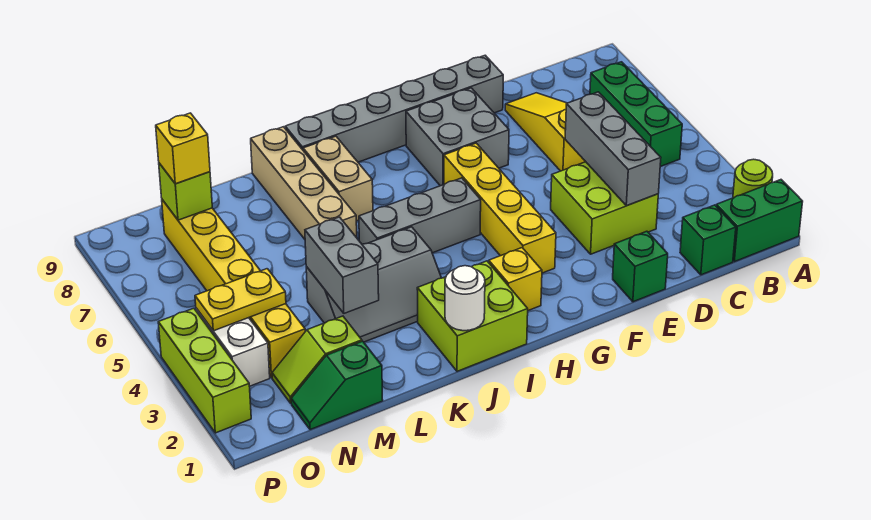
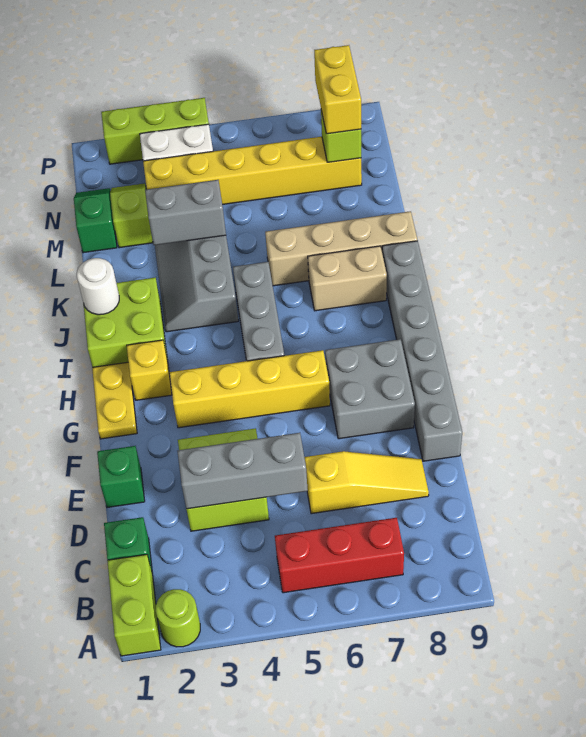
green brick A1:B1 level 1 -> lime brick A1:B1 level 1
green brick B5:B7 level 1 -> red brick B5:B7 level 1
yellow plate N4:O4 level 2 -> yellow plate G1:H1 level 1
yellow brick N8 level 3 -> yellow brick N8:O8 level 3

